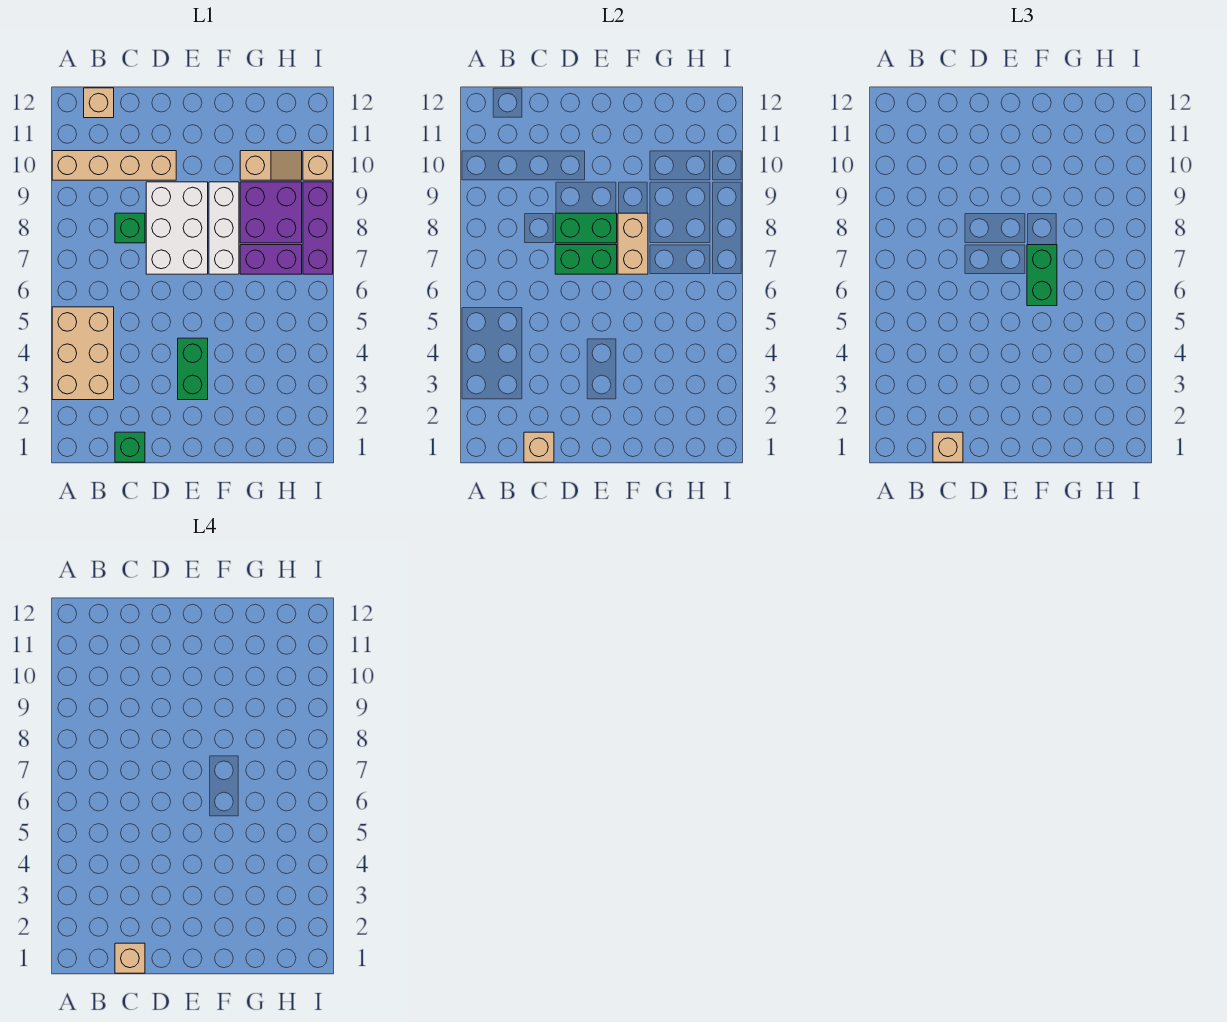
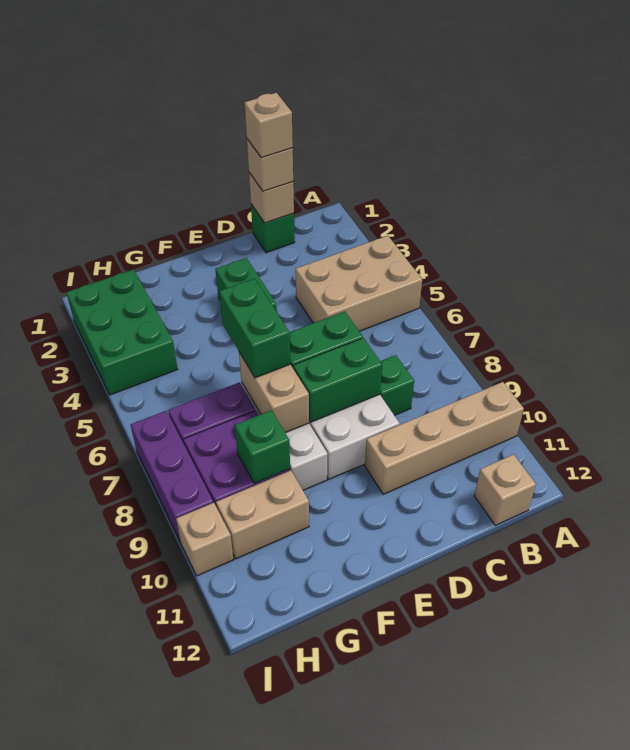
tan brick A3:B5 level 1 -> tan brick A4:C5 level 1
none -> green brick G9 level 2
tan slope G10:H10 level 1 top G -> tan brick G10:H10 level 1
none -> green brick H2:I4 level 1

